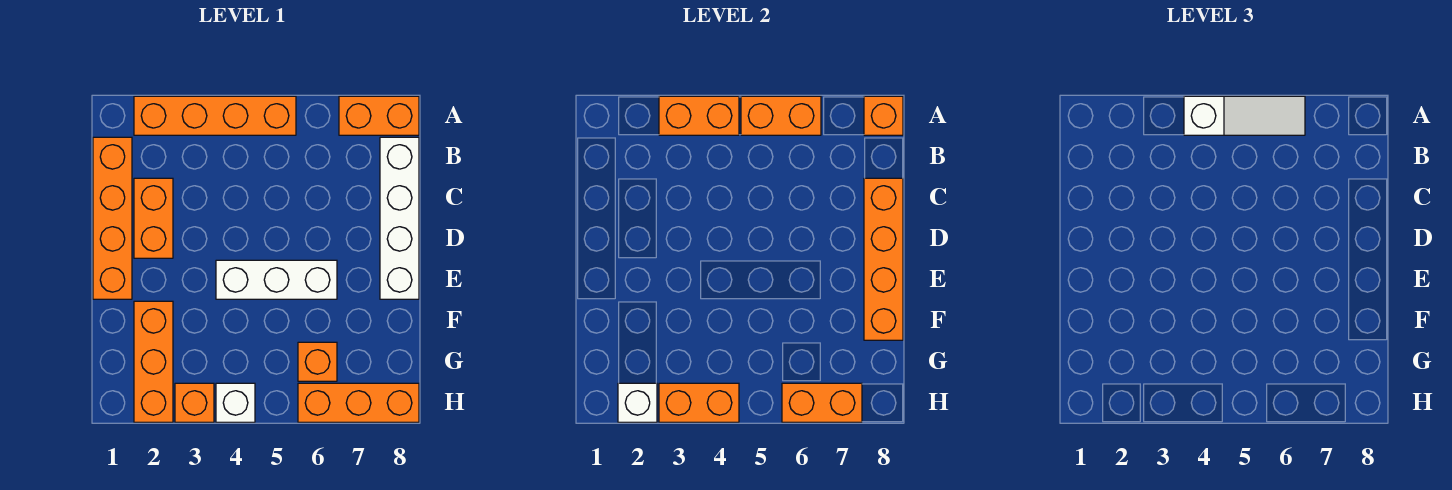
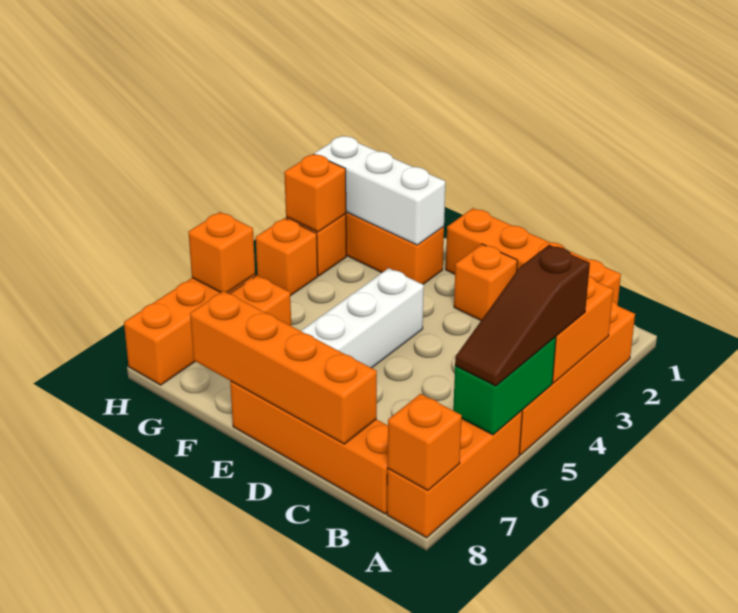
white slope A4:A6 level 3 top 4 -> brown slope A4:A6 level 3 top 4
orange brick A5:A6 level 2 -> green brick A5:A6 level 2
orange brick A7:A8 level 1 -> orange brick A6:A8 level 1
white brick B8:E8 level 1 -> orange brick B8:E8 level 1
orange brick C2:D2 level 1 -> orange brick D2 level 1
white brick H2 level 2 -> white brick F2:H2 level 2
orange brick H3:H4 level 2 -> orange brick H3 level 2
white brick H4 level 1 -> orange brick H4 level 1
orange brick H6:H7 level 2 -> orange brick H6 level 2

